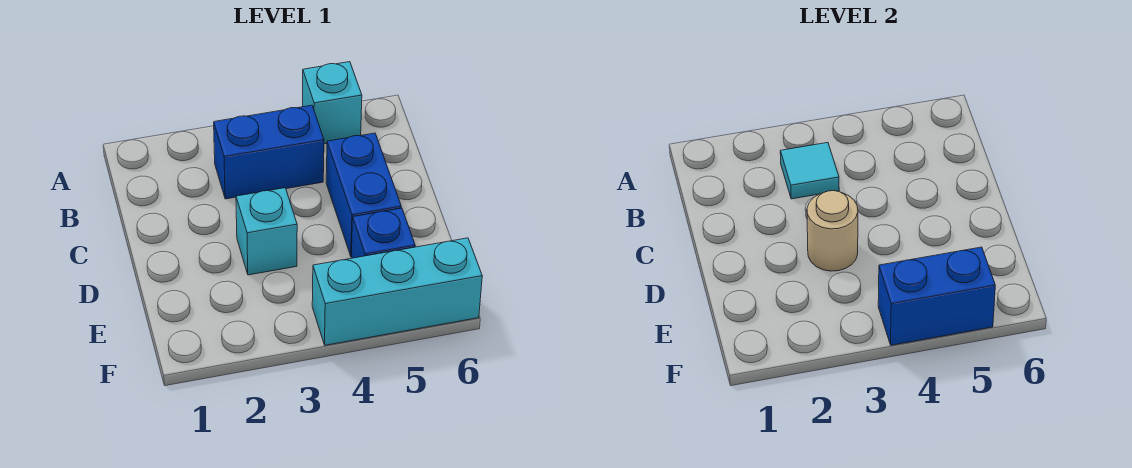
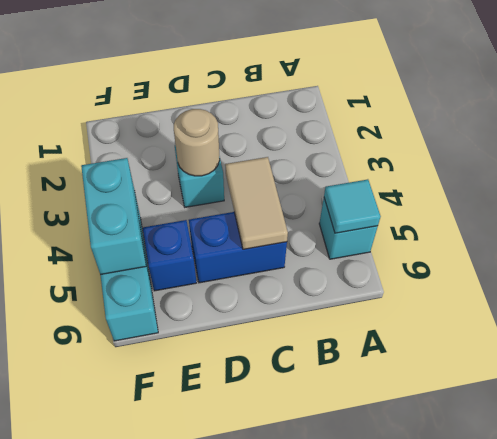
blue brick B3:B4 level 1 -> none
cyan tile B3 level 2 -> cyan tile A5 level 2
none -> tan tile C4:C5 level 2
blue brick F4:F5 level 2 -> cyan brick F4:F5 level 2

